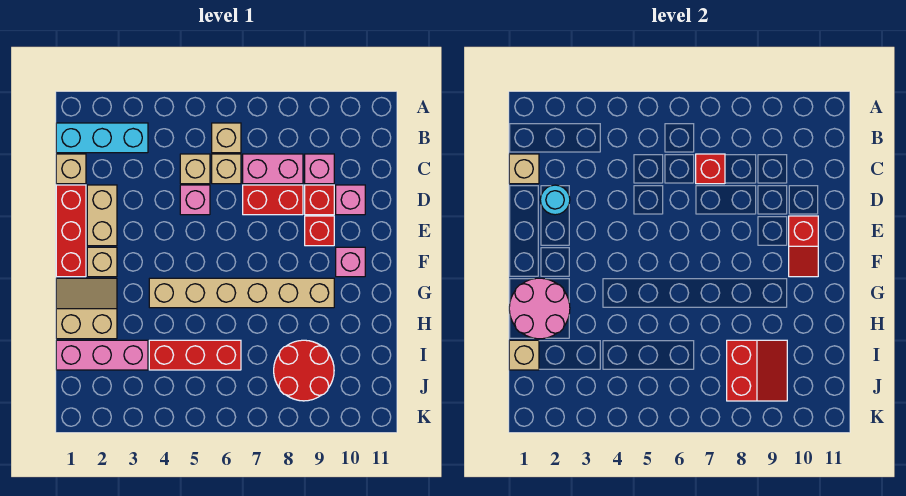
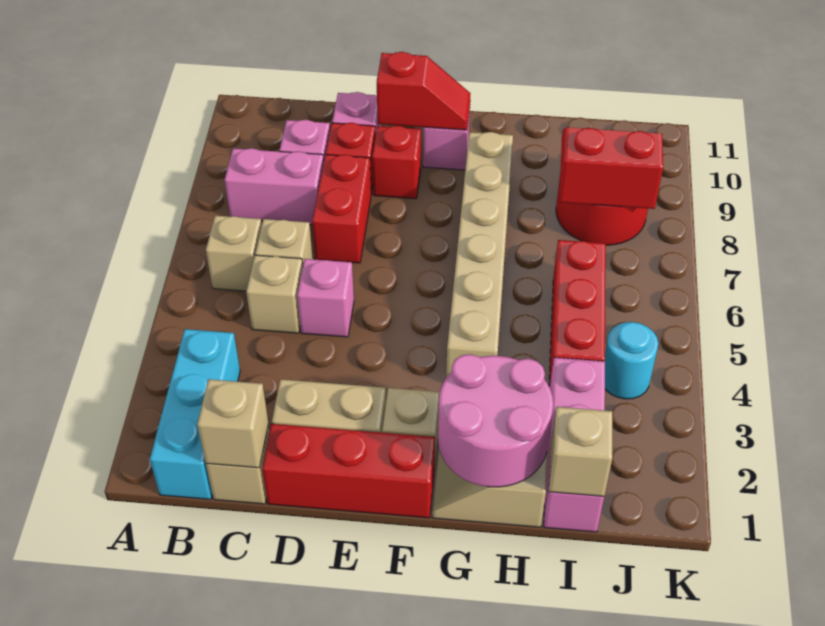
pink brick C7:C8 level 1 -> pink brick B8:C8 level 1
red brick C7 level 2 -> none
cyan round brick D2 level 2 -> cyan round brick J4 level 1

